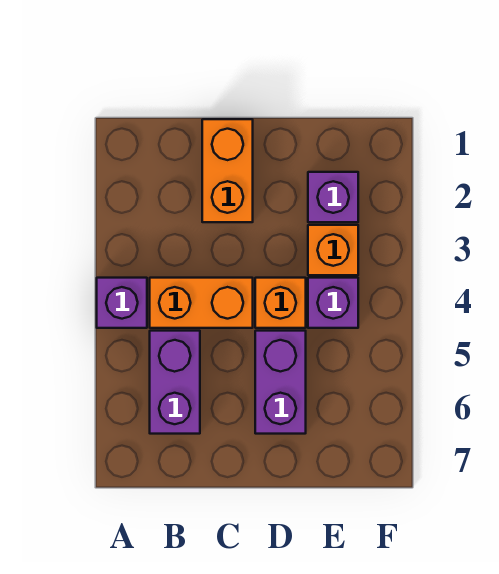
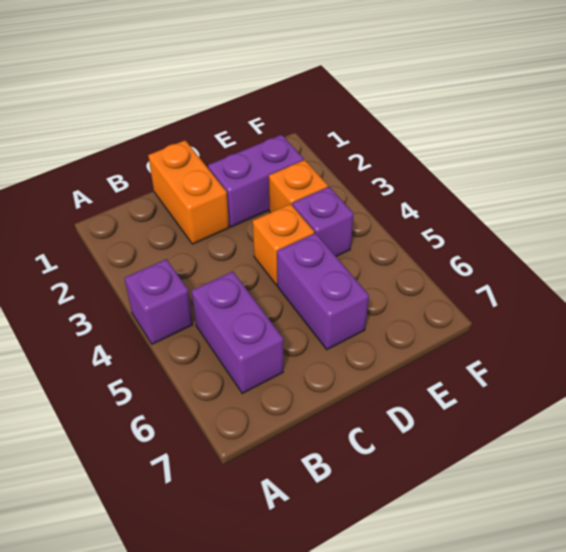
orange brick B4:C4 level 1 -> none
purple brick E2 level 1 -> purple brick D2:E2 level 1

